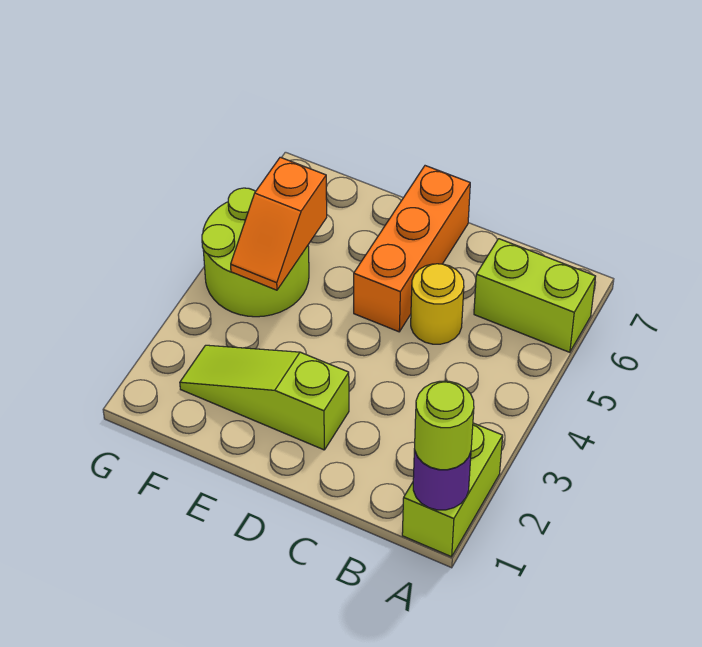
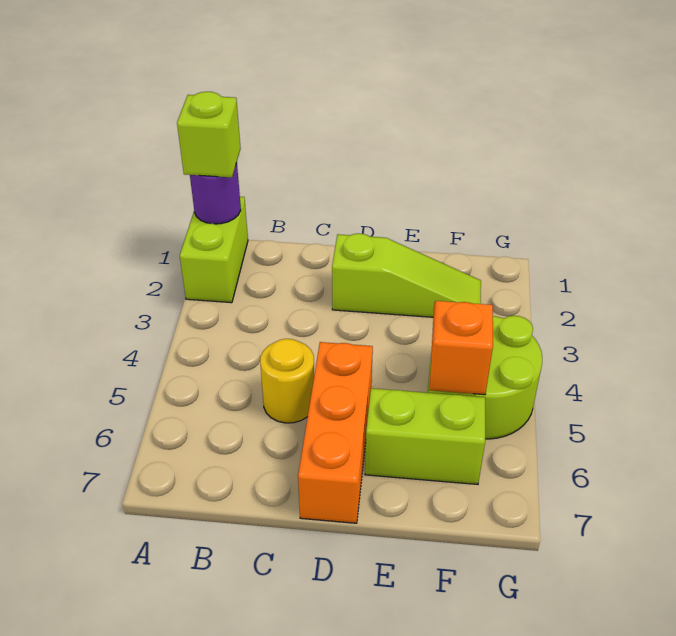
lime round brick A1 level 3 -> lime brick A1 level 3
lime brick A6:B6 level 1 -> lime brick E6:F6 level 1

